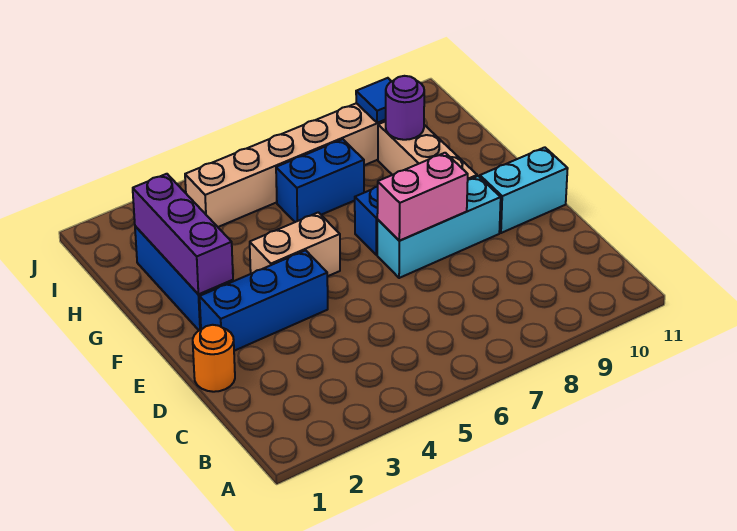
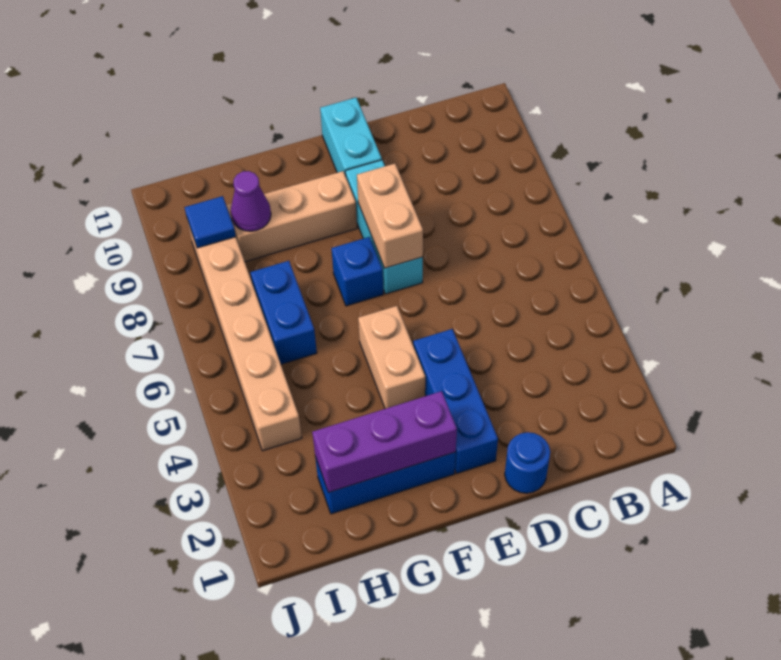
orange round brick D1 level 1 -> blue round brick D1 level 1
pink brick E7:E8 level 2 -> tan brick E7:E8 level 2
purple round brick H9 level 2 -> purple cone H9 level 2

